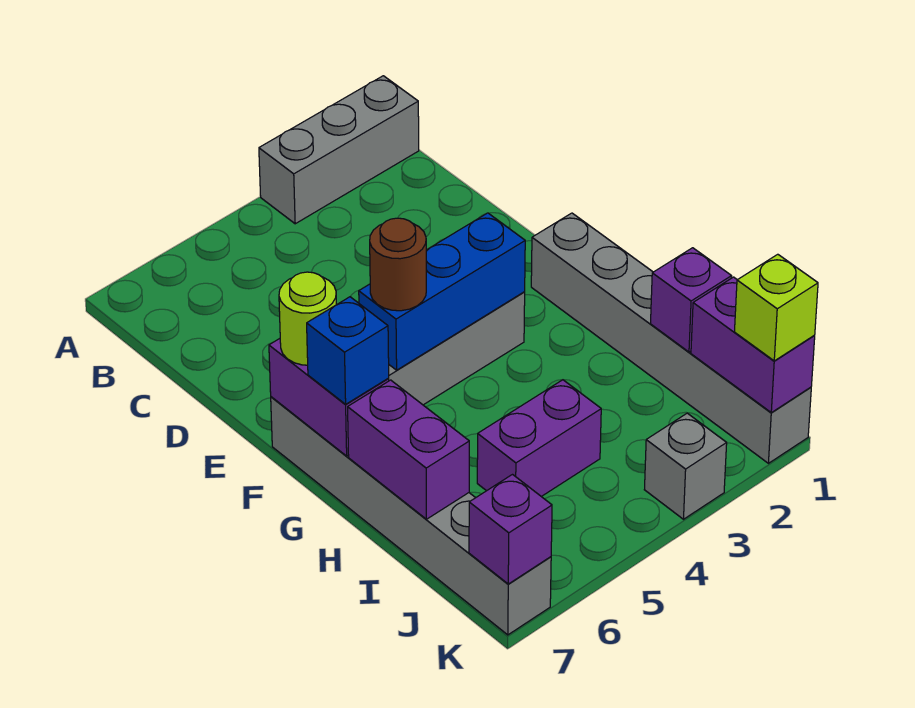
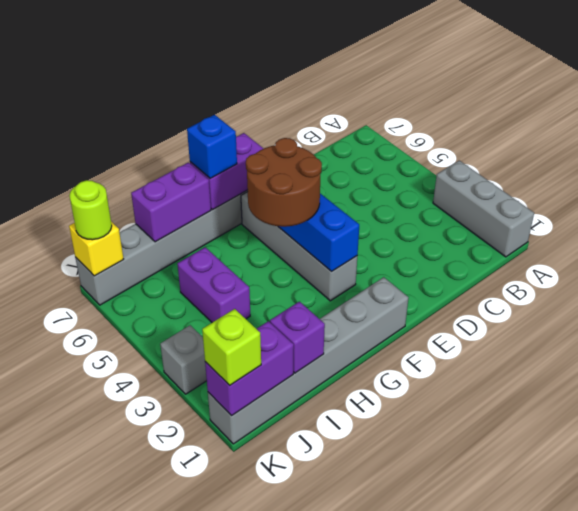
brown round brick F5 level 3 -> brown round brick F4:G5 level 3
lime round brick F7 level 3 -> lime round brick K7 level 3
purple brick K7 level 2 -> yellow brick K7 level 2

